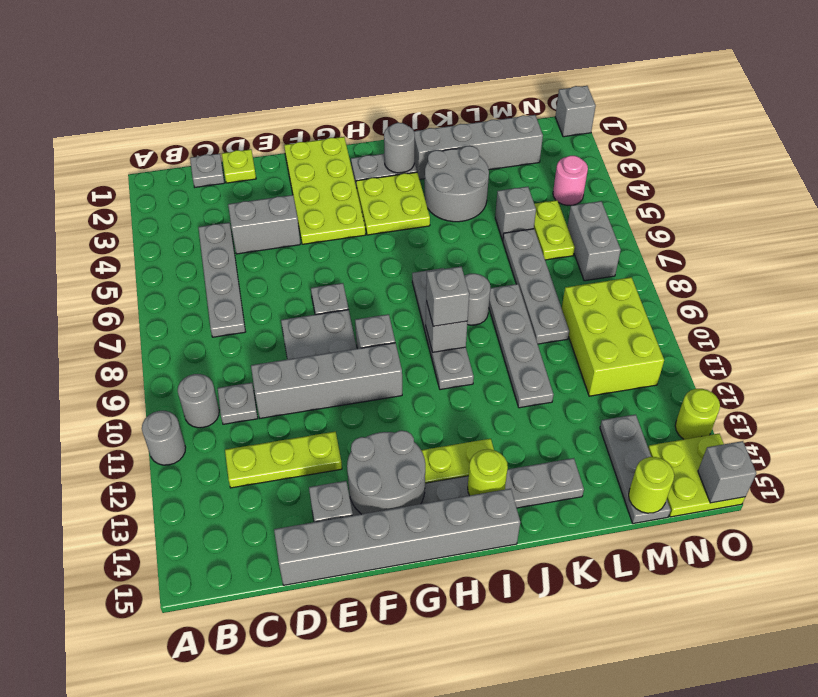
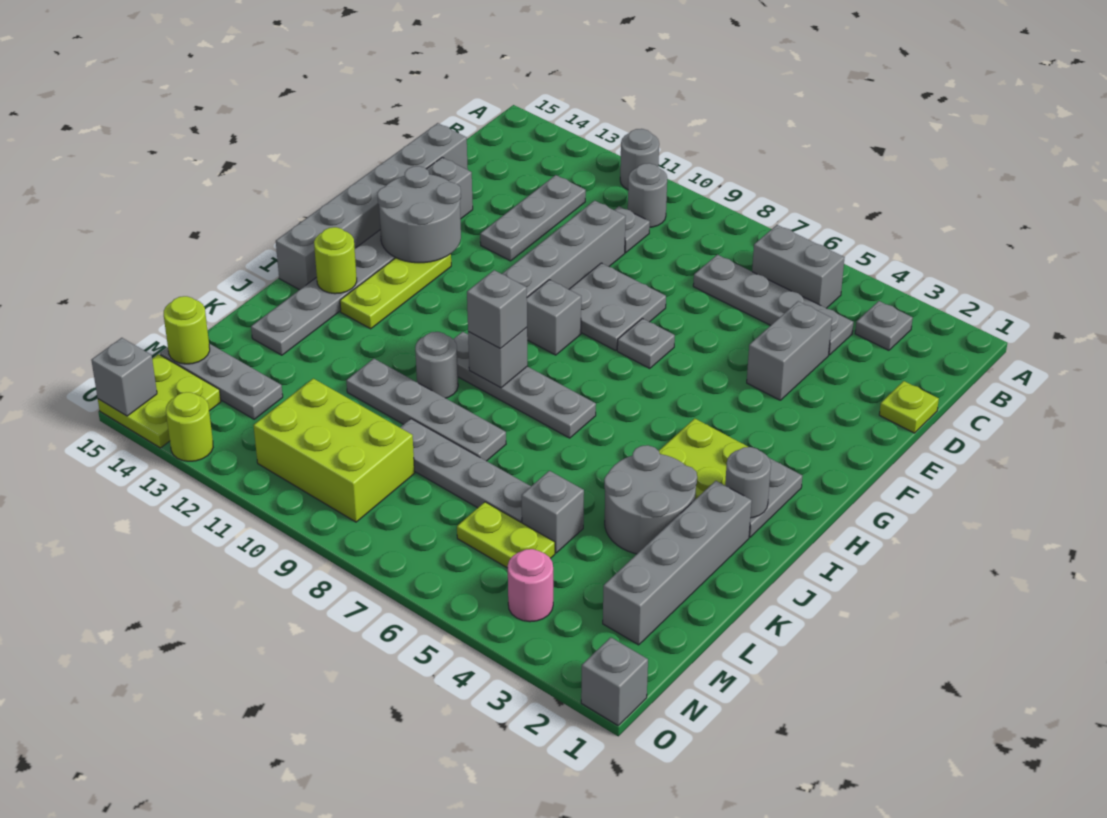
grey plate C1 level 1 -> grey plate B3 level 1
lime plate C12:E12 level 1 -> grey plate C12:E12 level 1
lime plate F1:G4 level 1 -> none
grey round brick J8 level 1 -> grey round brick J10 level 1
grey brick N6:N7 level 1 -> grey brick B5:B6 level 1

